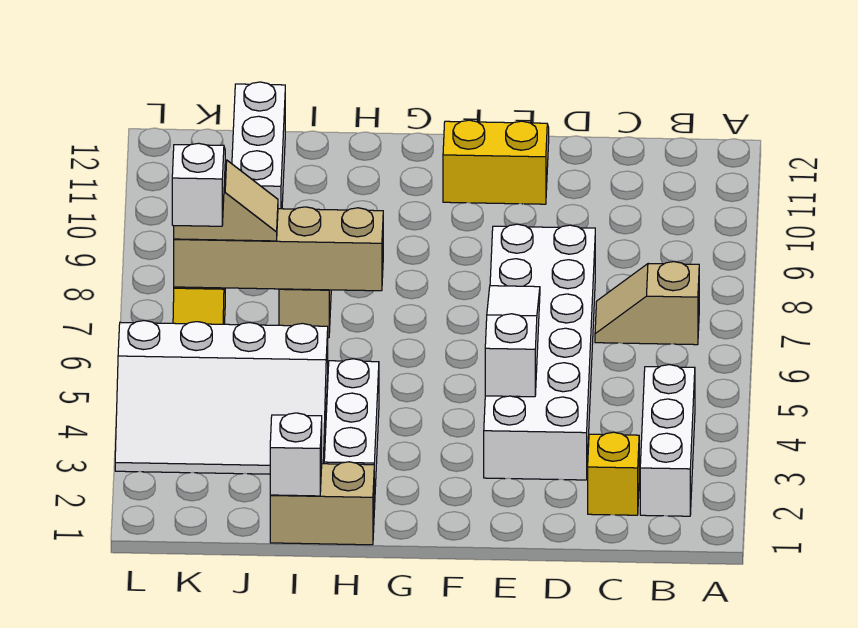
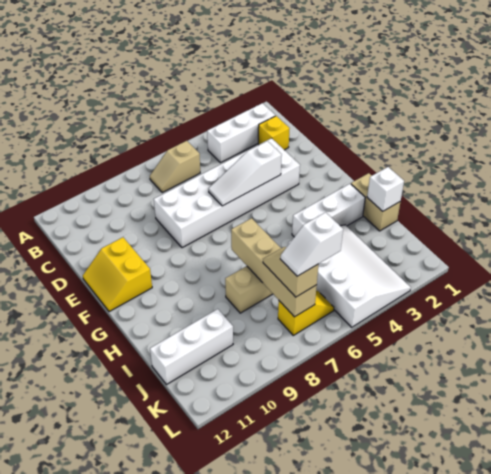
tan slope B7:C7 level 1 top B -> tan slope B6:B7 level 1 top 6

